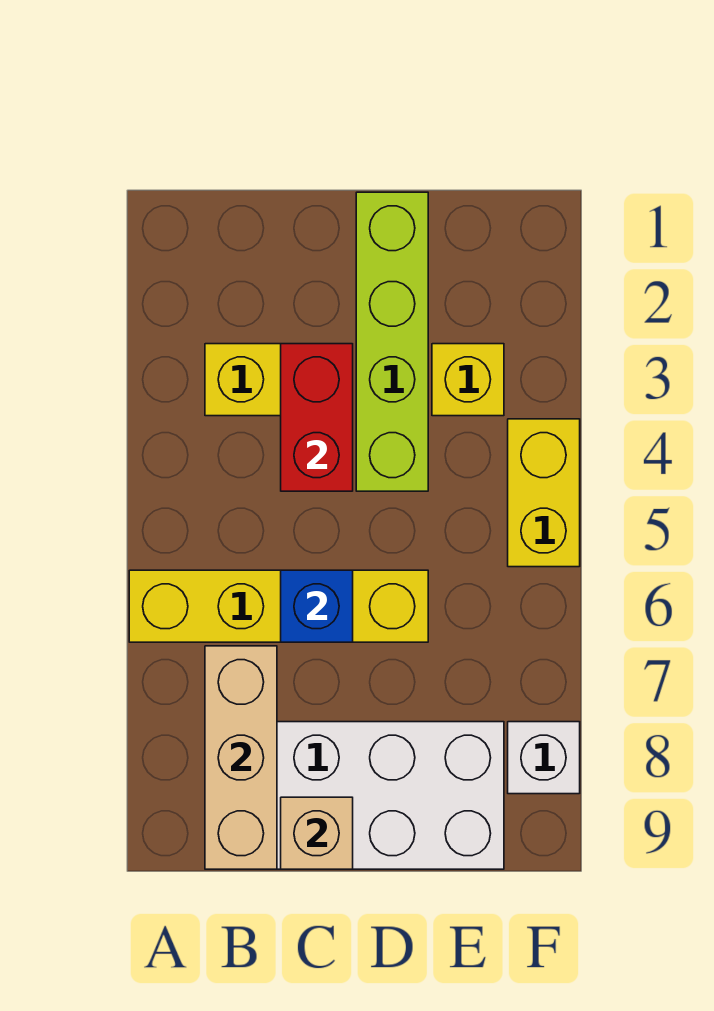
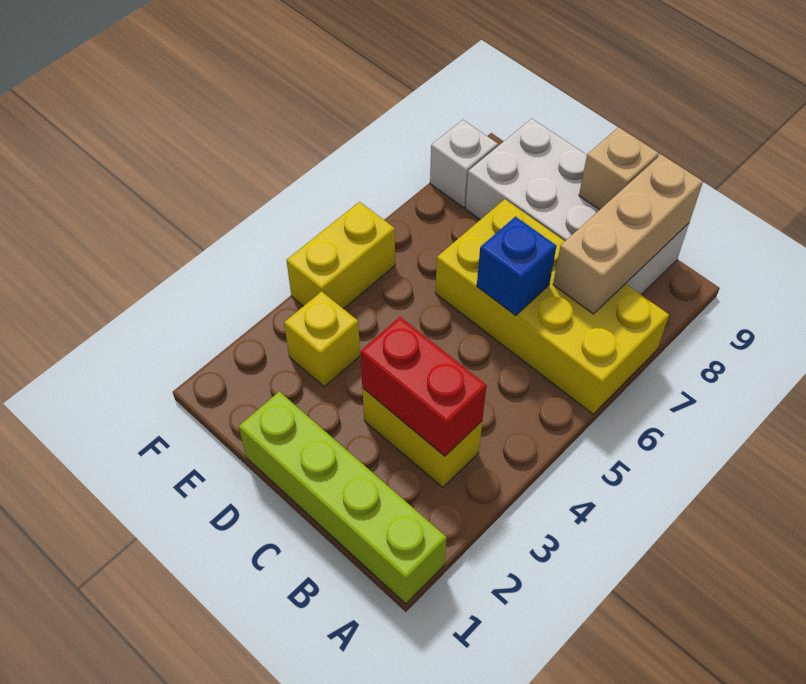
yellow brick A6:D6 level 1 -> yellow brick A6:D7 level 1
red brick C3:C4 level 2 -> red brick B3:C3 level 2
lime brick D1:D4 level 1 -> lime brick A1:D1 level 1

